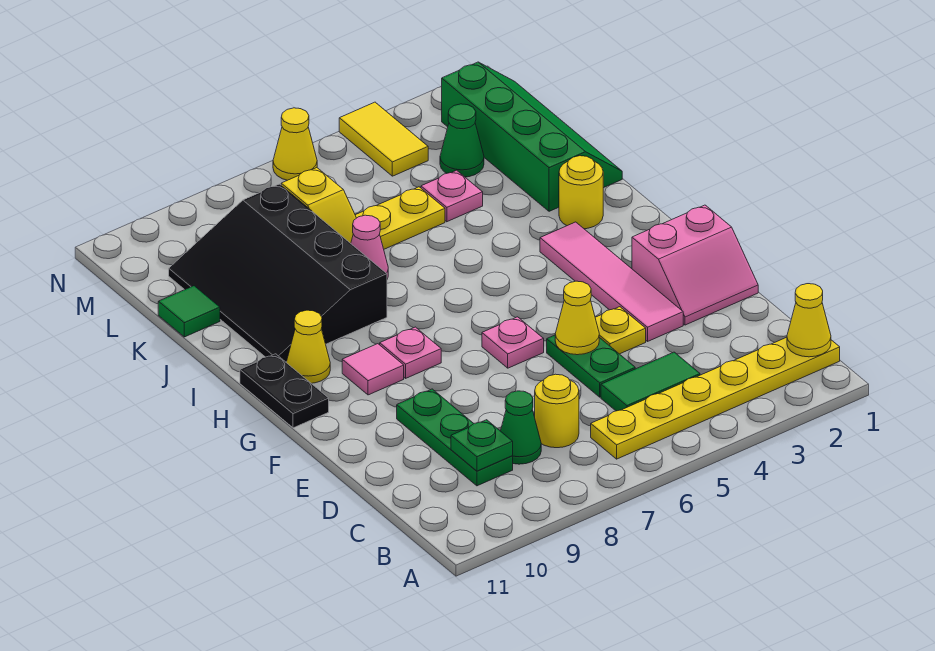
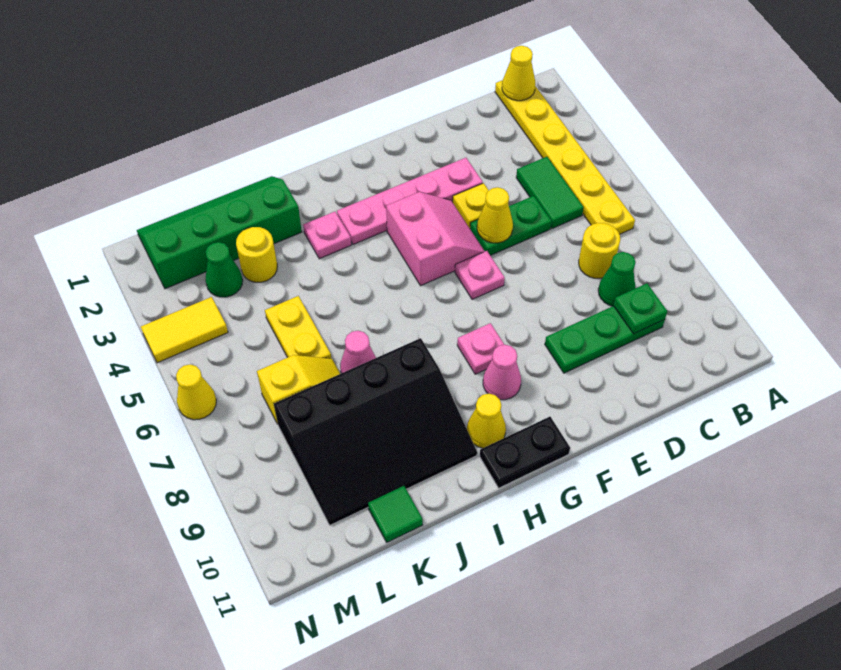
pink slope E1:F2 level 1 top F -> pink slope F4:G5 level 1 top G
pink tile E3:H3 level 1 -> pink plate E3:H3 level 1
pink tile G9 level 1 -> pink cone G9 level 1
yellow round brick I2 level 1 -> yellow round brick K3 level 1
pink plate K4 level 1 -> pink plate I3 level 1

